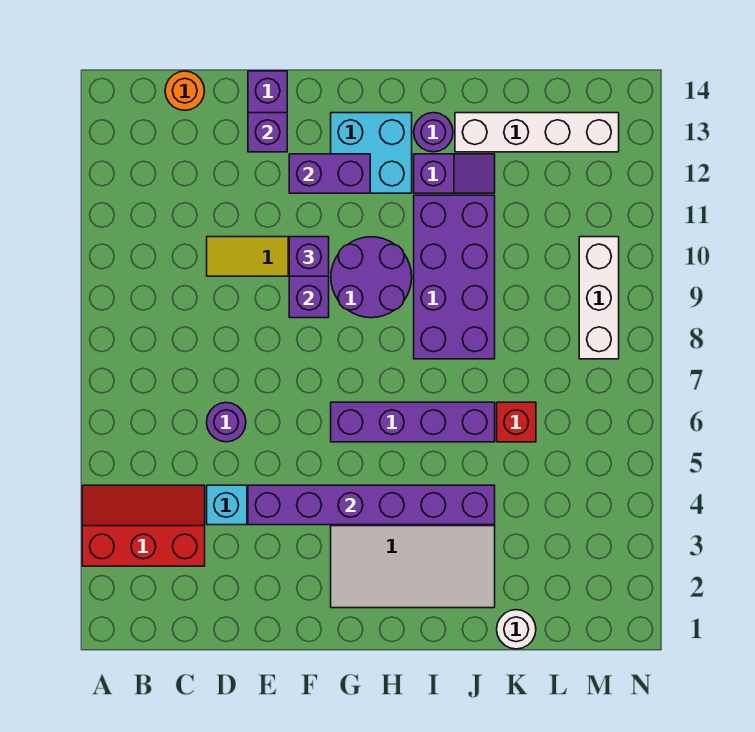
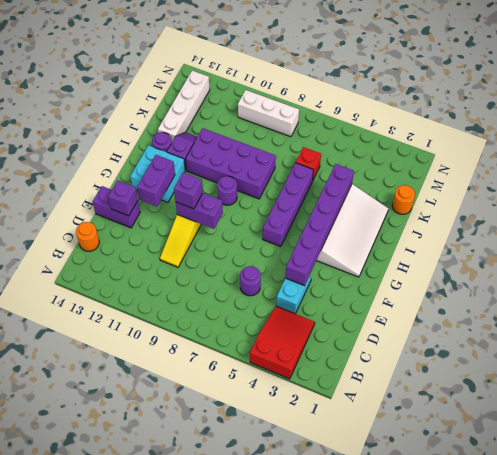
red slope A3:C4 level 1 top 3 -> red slope A3:C4 level 1 top A
purple round brick G9:H10 level 1 -> purple round brick H9 level 1
white round brick K1 level 1 -> orange round brick K1 level 1

